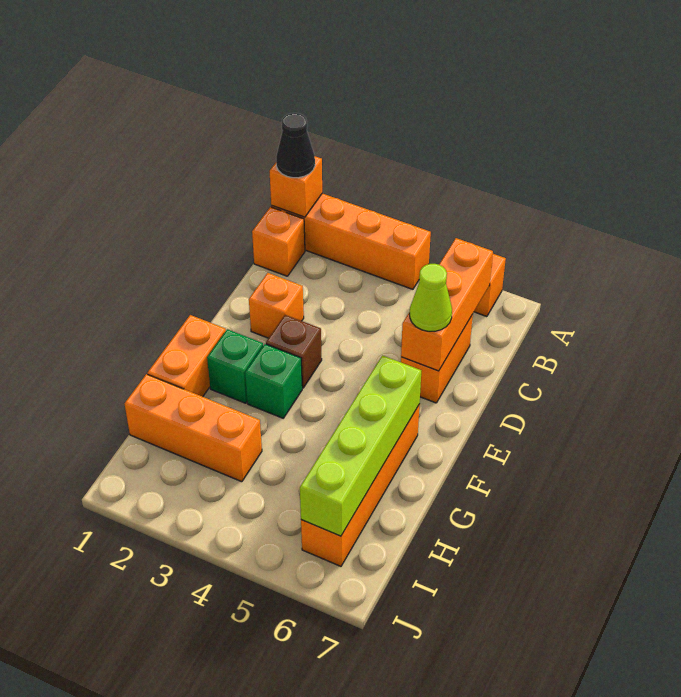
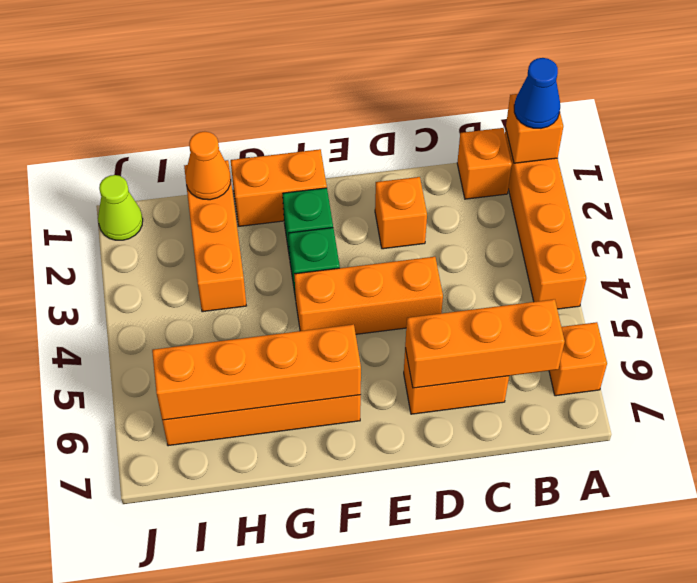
black cone A1 level 3 -> blue cone A1 level 3
none -> orange brick D4:F4 level 1
lime cone D6 level 3 -> lime cone J1 level 1
brown brick E3 level 1 -> none
lime brick F6:I6 level 2 -> orange brick F6:I6 level 2
none -> orange cone H1 level 2

